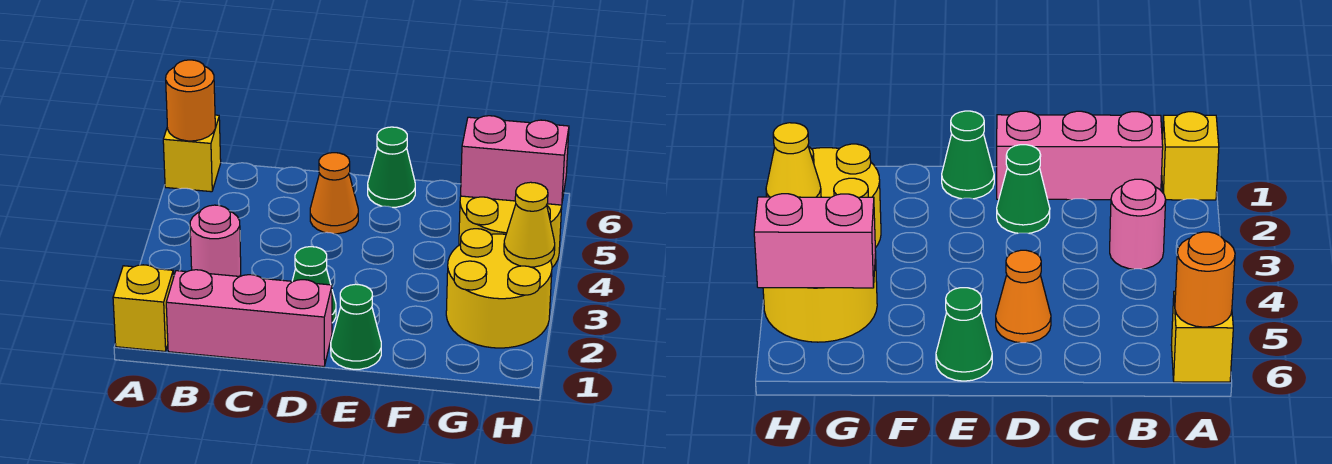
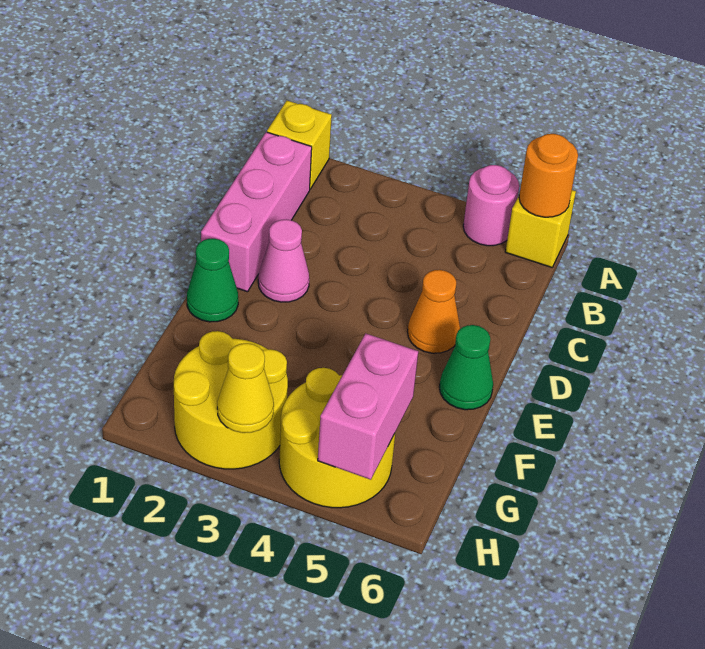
pink round brick B3 level 1 -> pink round brick A5 level 1
green cone D2 level 1 -> pink cone D2 level 1

